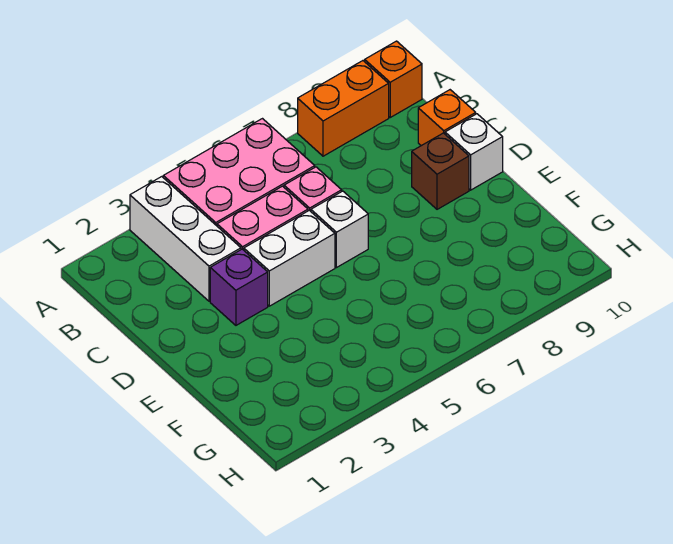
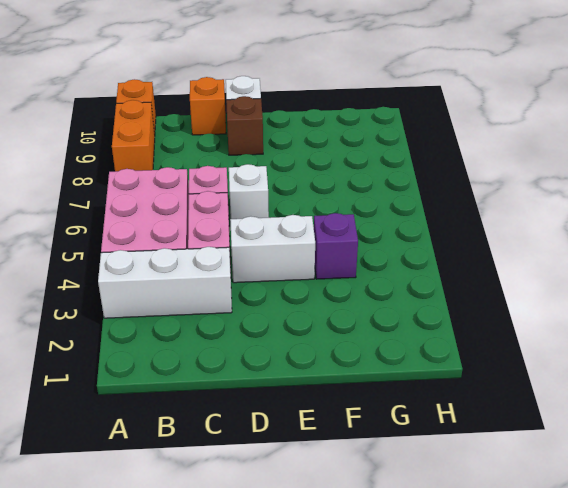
purple brick D3 level 1 -> purple brick F4 level 1
white brick D4:D5 level 1 -> white brick D4:E4 level 1

